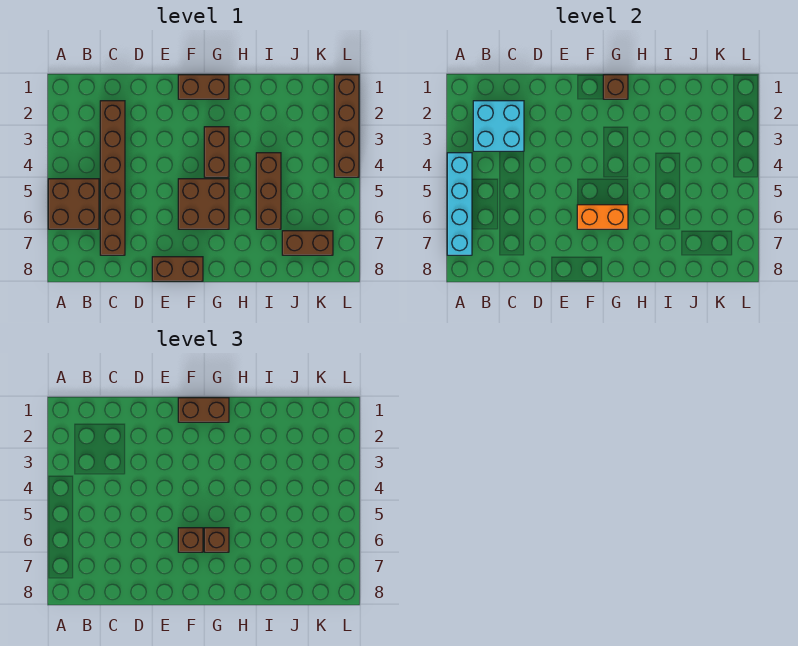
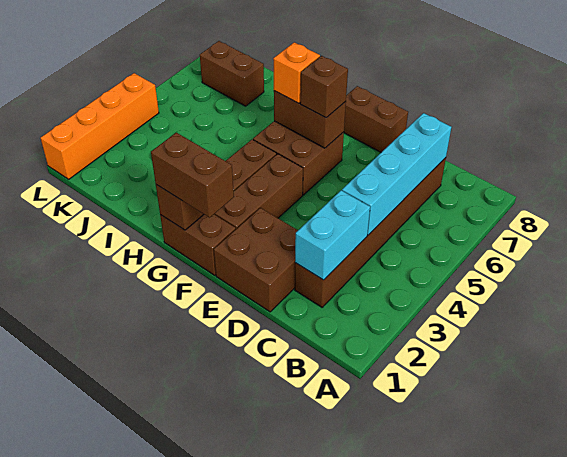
cyan brick A4:A7 level 2 -> cyan brick C4:C7 level 2
brown brick A5:B6 level 1 -> brown brick D1:E2 level 1
cyan brick B2:C3 level 2 -> cyan brick C2:C3 level 2
orange brick F6:G6 level 2 -> brown brick F6:G6 level 2
brown brick G6 level 3 -> orange brick G6 level 3
brown brick I4:I6 level 1 -> brown brick F2:F4 level 1
brown brick L1:L4 level 1 -> orange brick L1:L4 level 1

